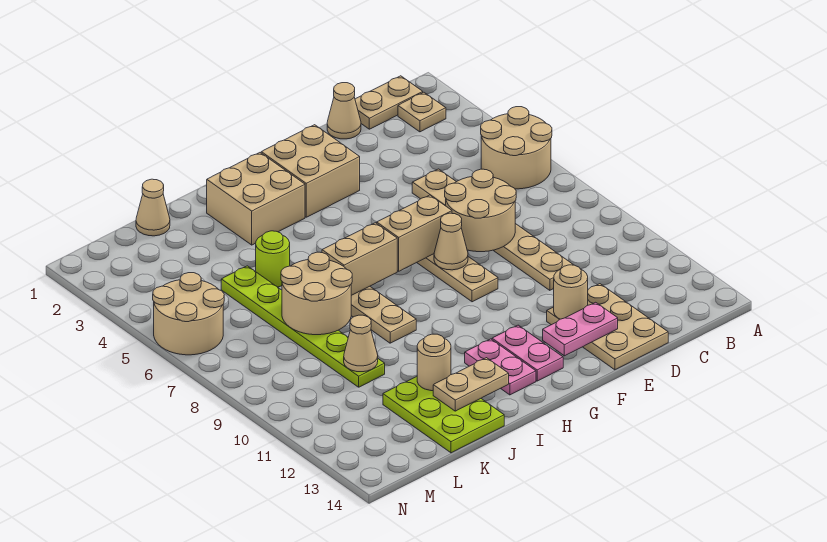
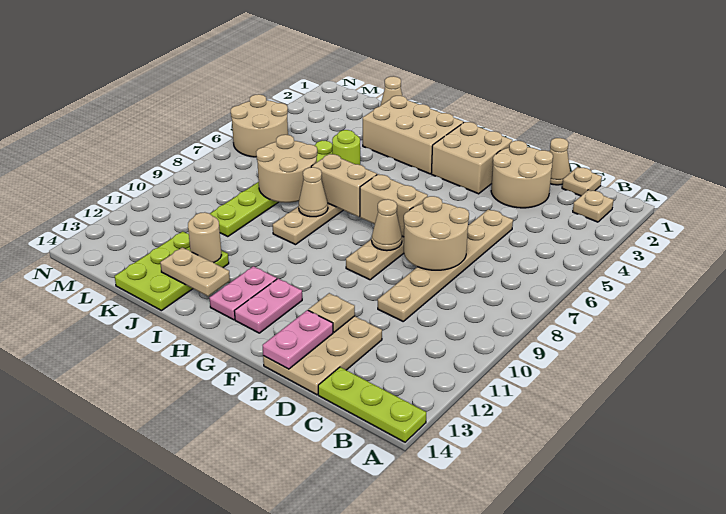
tan round brick A5:B6 level 1 -> tan round brick D2:E3 level 1
none -> lime plate A14:C14 level 1
tan plate B1:C1 level 1 -> tan plate C1 level 1
tan round brick E12 level 2 -> tan plate E12 level 2
pink plate E13:F13 level 2 -> pink plate E13:E14 level 2
tan brick H2:I3 level 1 -> tan brick H2:J3 level 1
tan cone K10 level 2 -> tan cone I8 level 2

